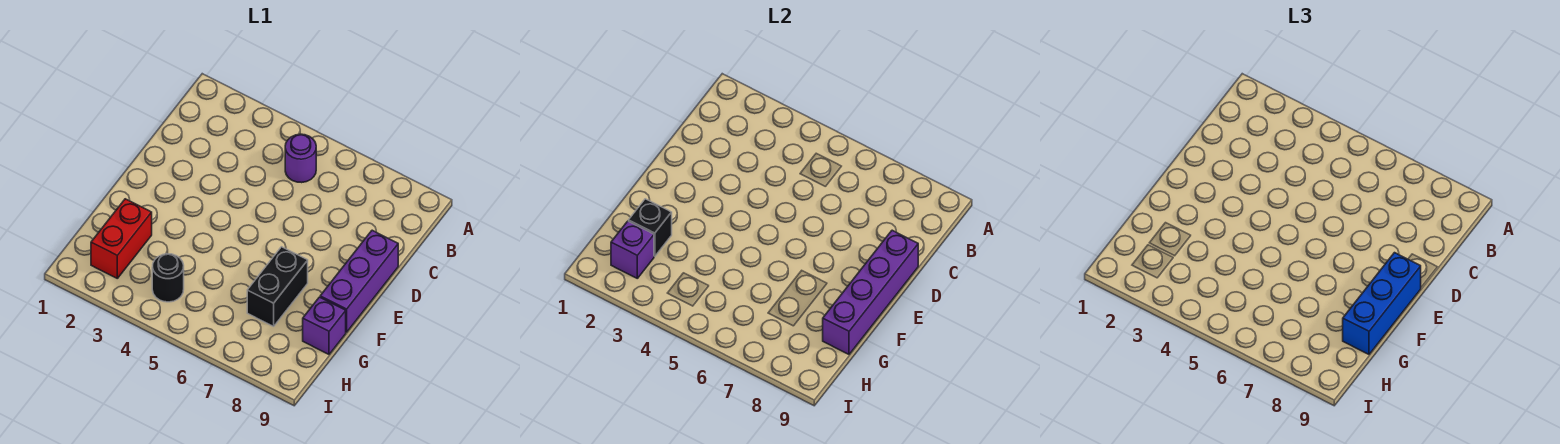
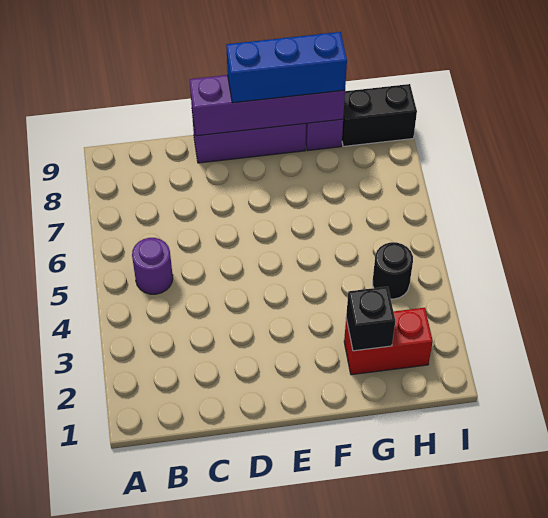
black brick F7:G7 level 1 -> black brick H9:I9 level 1
purple brick H2 level 2 -> none

